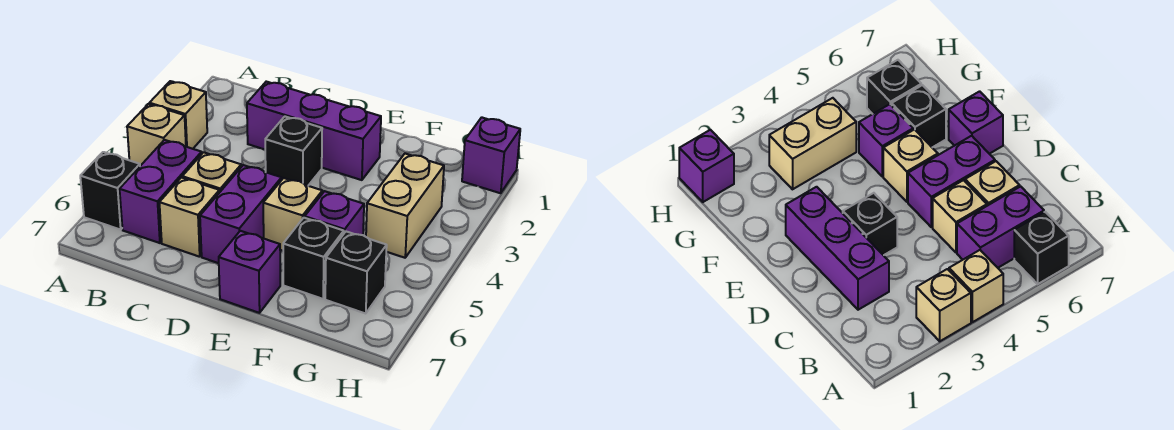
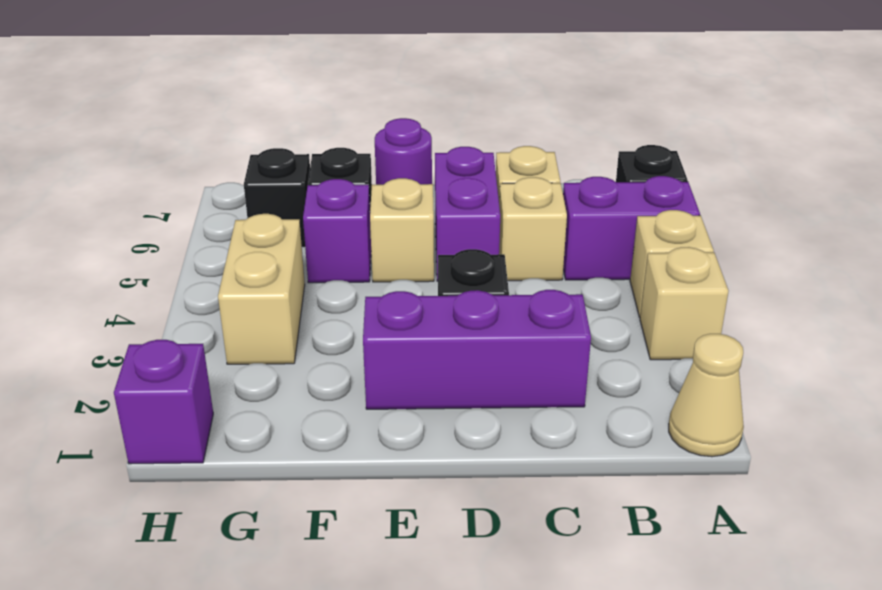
none -> tan cone A1 level 1
purple brick B5:B6 level 1 -> purple brick A5:B5 level 1
purple brick E7 level 1 -> purple round brick E7 level 1

